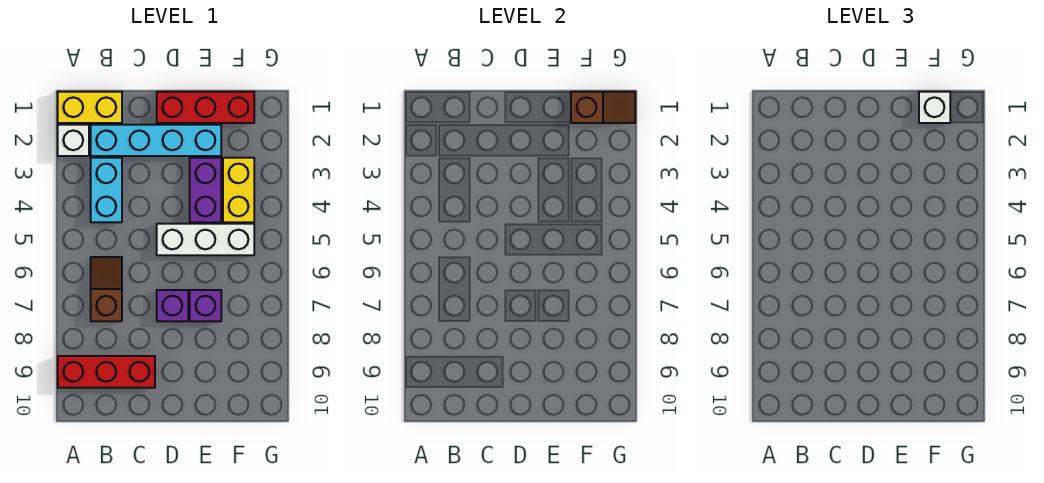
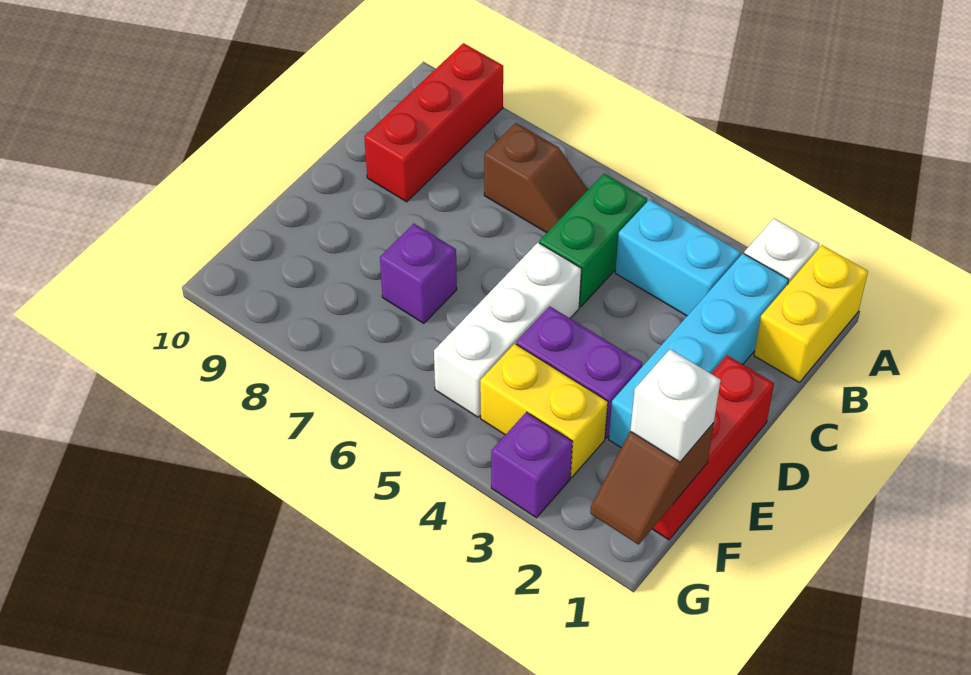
none -> green brick B5:C5 level 1
purple brick D7 level 1 -> purple brick G3 level 1

